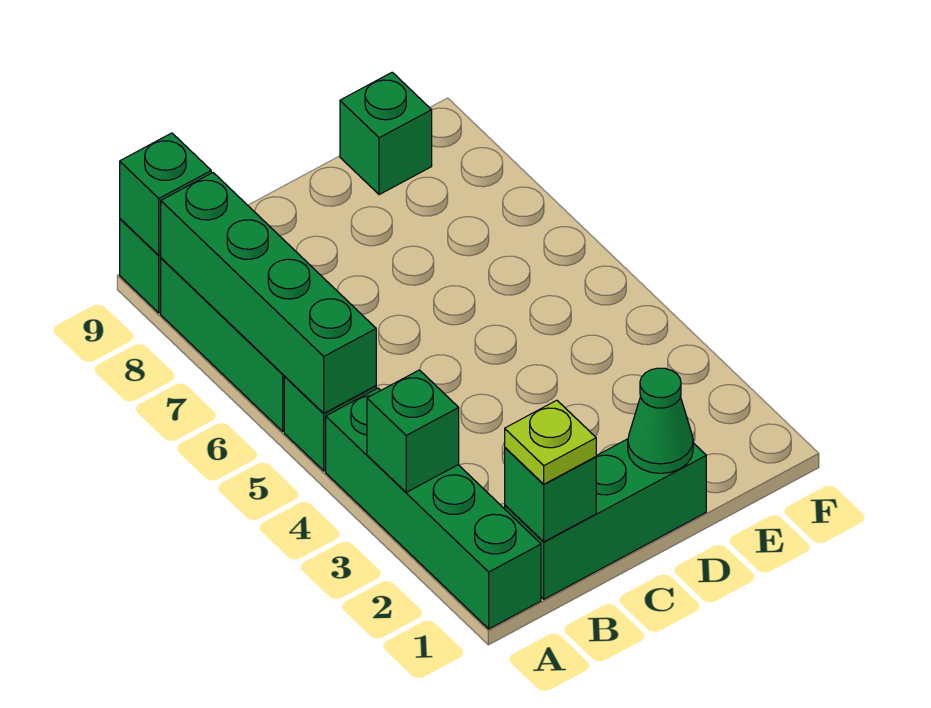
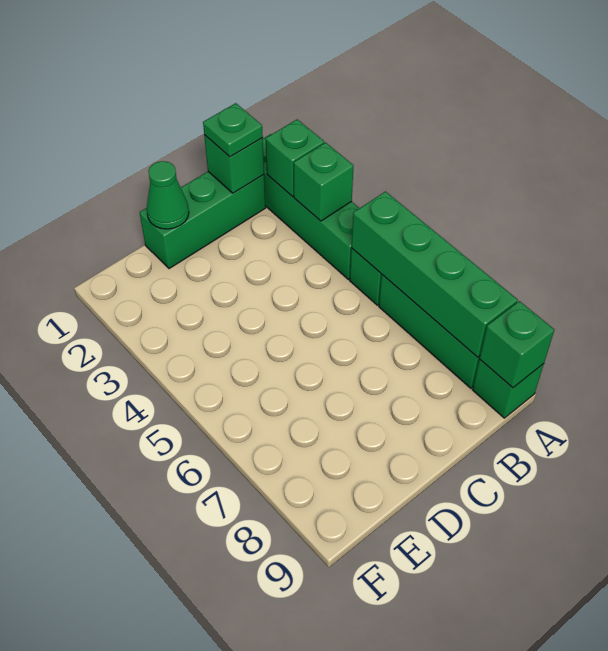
lime plate B1 level 3 -> green plate B1 level 3
green brick E9 level 1 -> green brick A2 level 2

